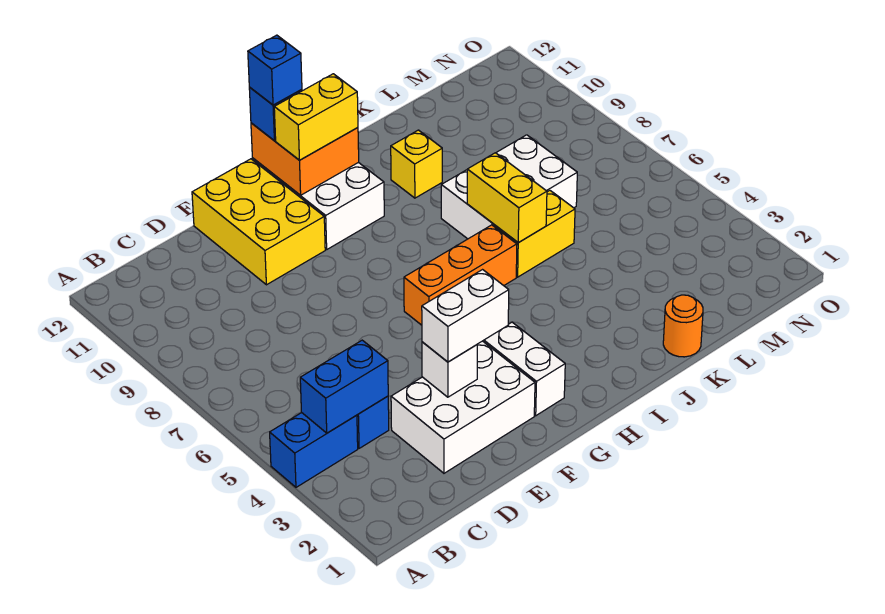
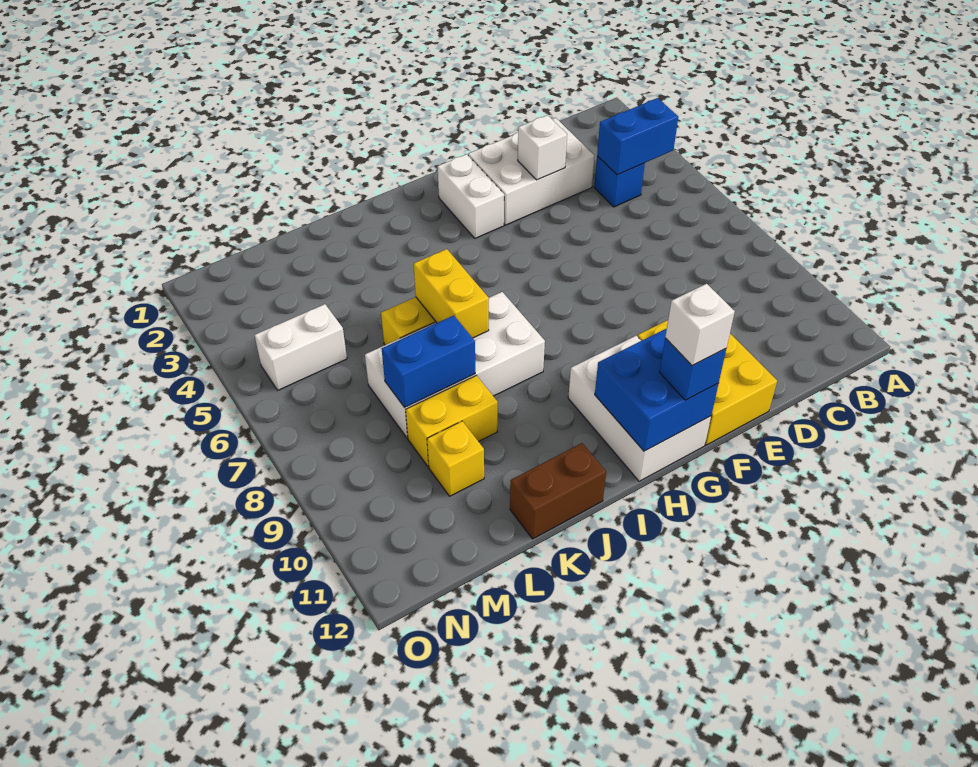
blue brick A4:B4 level 1 -> blue brick K8:L8 level 2
white brick E3:F3 level 3 -> white brick M5:N5 level 1
orange brick G6:I6 level 1 -> none
orange brick G11:H12 level 2 -> blue brick G11:H12 level 2
yellow brick G11:H11 level 3 -> yellow brick K9:L9 level 1
blue brick G12 level 4 -> white brick G12 level 4
white brick J7:L8 level 1 -> white brick I7:L8 level 1
yellow brick J10 level 1 -> yellow brick L10 level 1
none -> brown brick J12:K12 level 1
orange round brick K1 level 1 -> none

